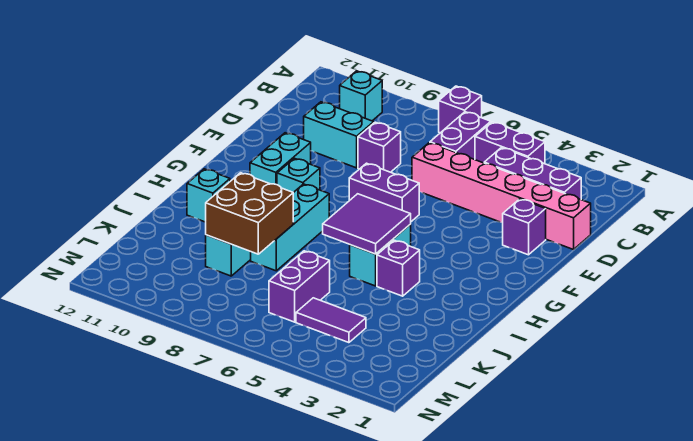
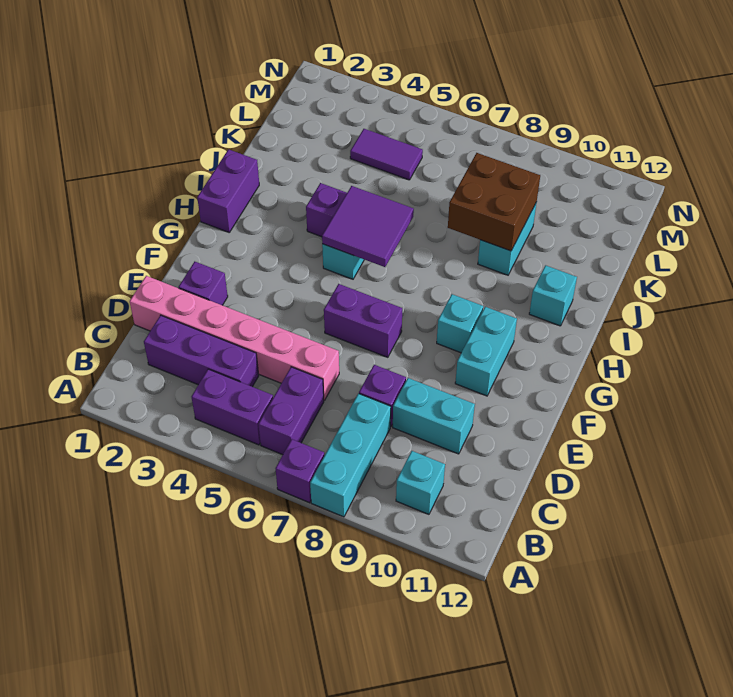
cyan brick H8:J8 level 1 -> cyan brick A8:C8 level 1
purple brick K6:L6 level 1 -> purple brick H1:I1 level 1

